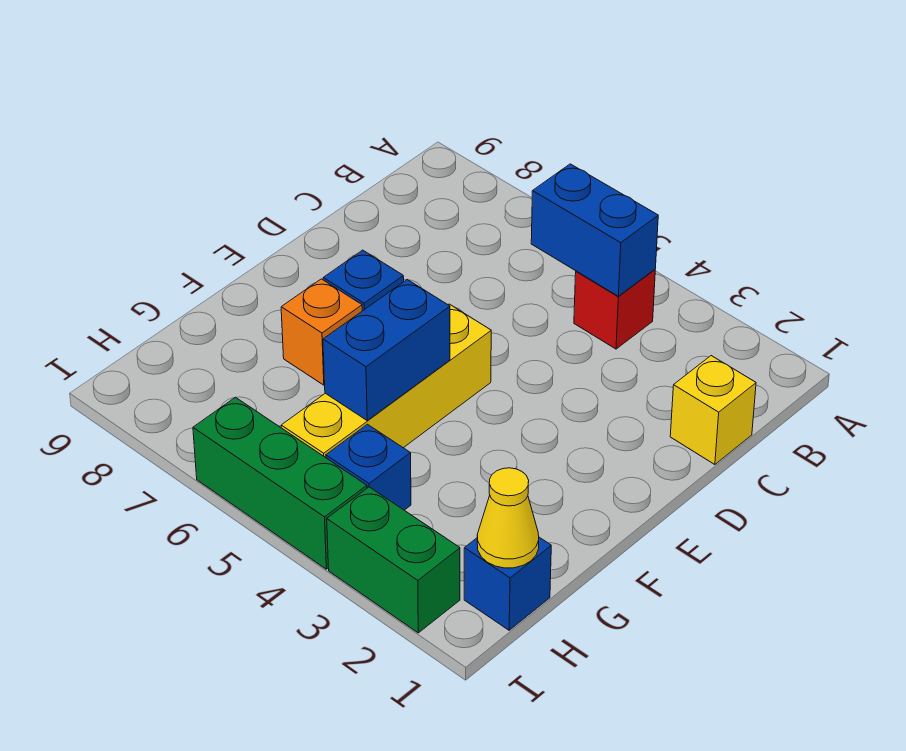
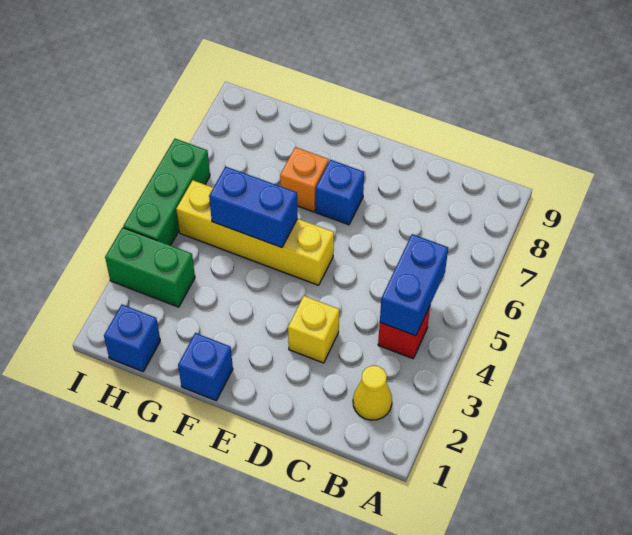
yellow brick C1 level 1 -> yellow brick D3 level 1
yellow cone H1 level 2 -> yellow cone B2 level 1
blue brick H4 level 1 -> blue brick F1 level 1
green brick I2:I3 level 1 -> green brick H3:I3 level 1

